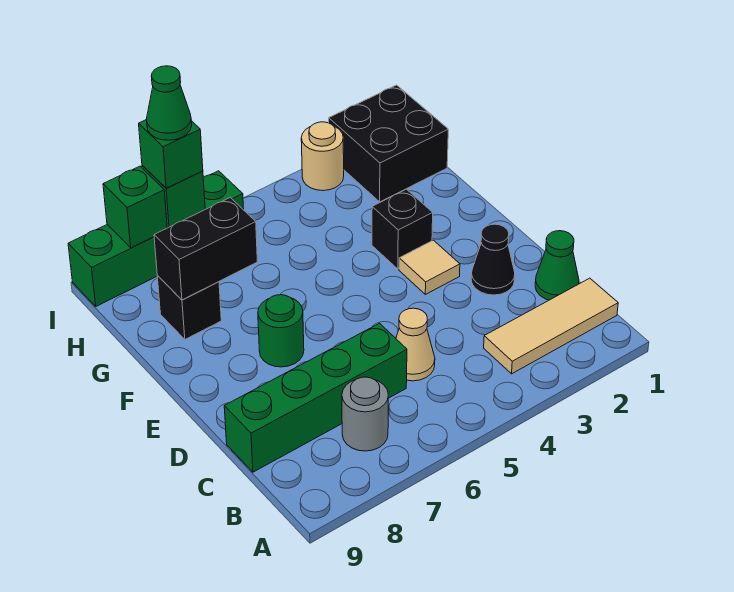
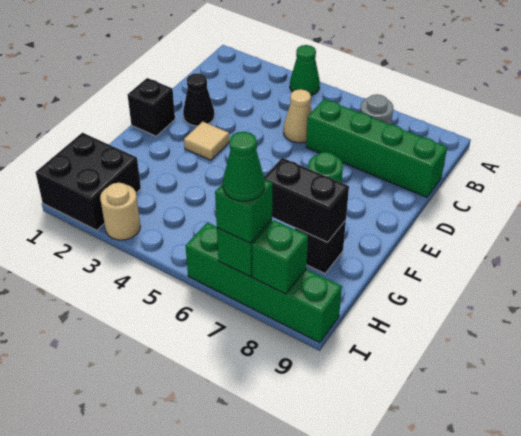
tan tile B1:B3 level 1 -> none
green cone C1 level 1 -> green cone A4 level 1
black brick F3 level 1 -> black brick E1 level 1

